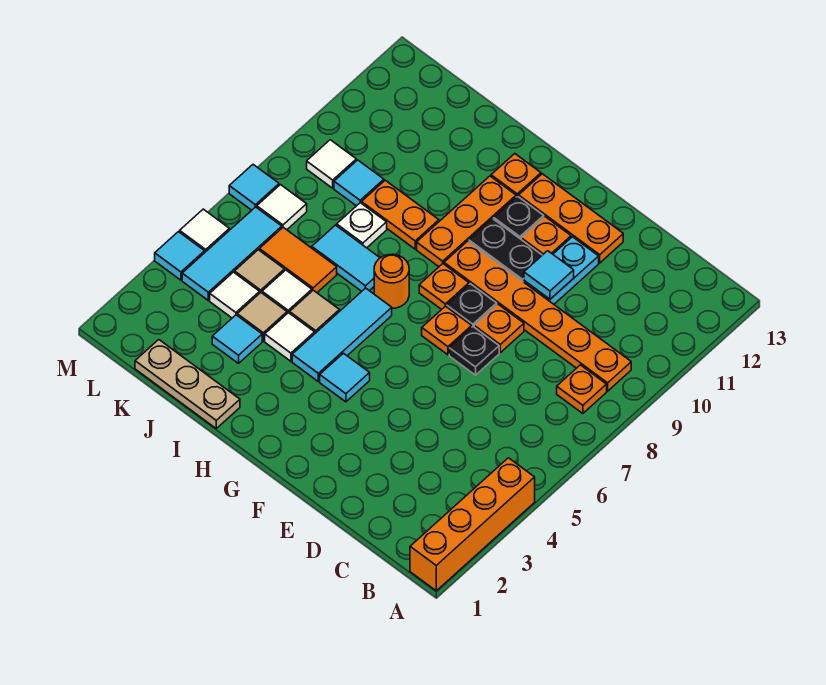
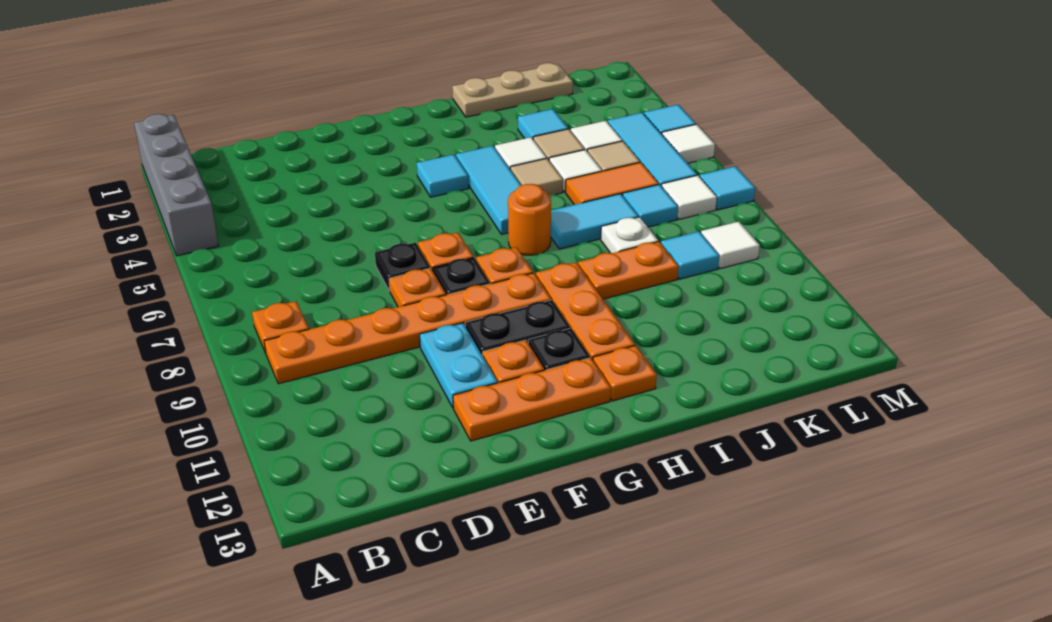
orange brick A1:A4 level 1 -> grey brick A1:A4 level 1
cyan tile E10 level 2 -> cyan tile K7 level 1

